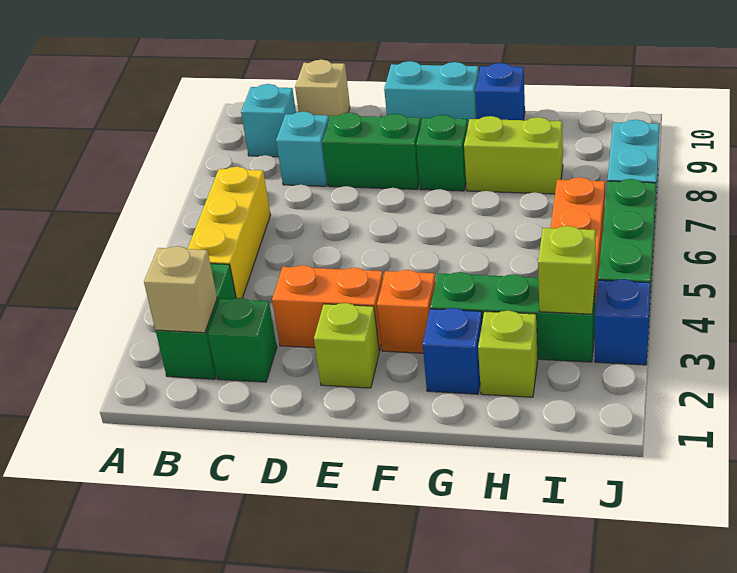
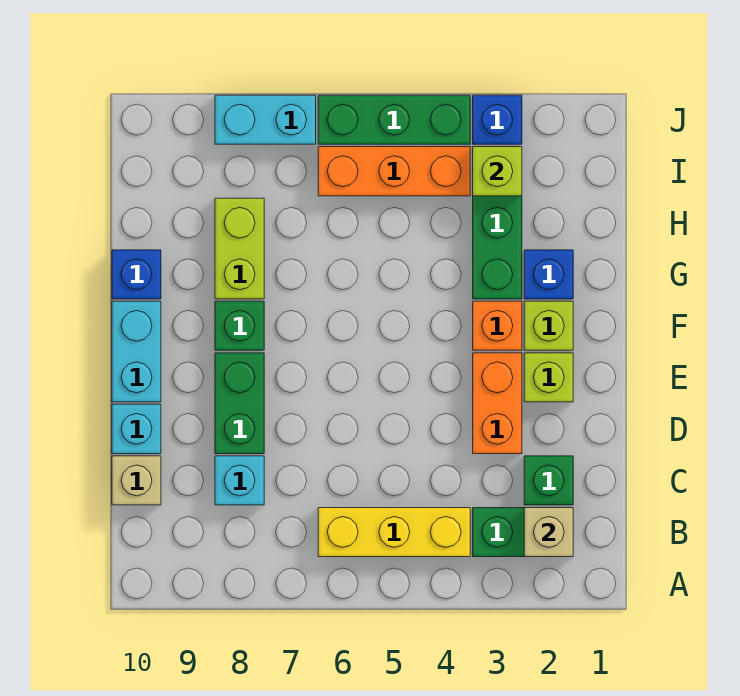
cyan brick B9 level 1 -> cyan brick D10 level 1
lime brick H2 level 1 -> lime brick F2 level 1

